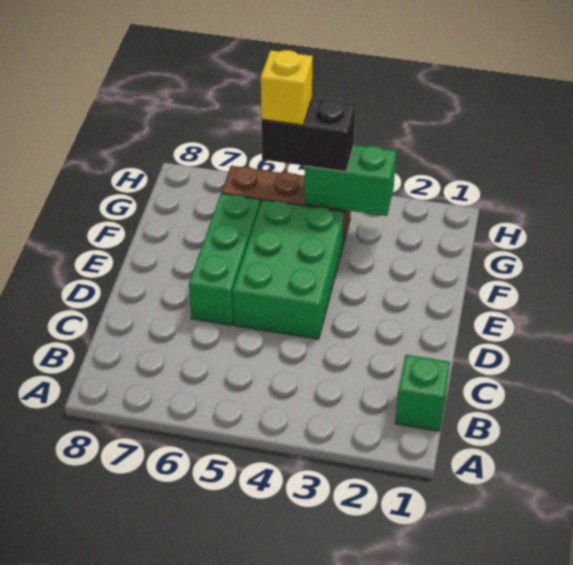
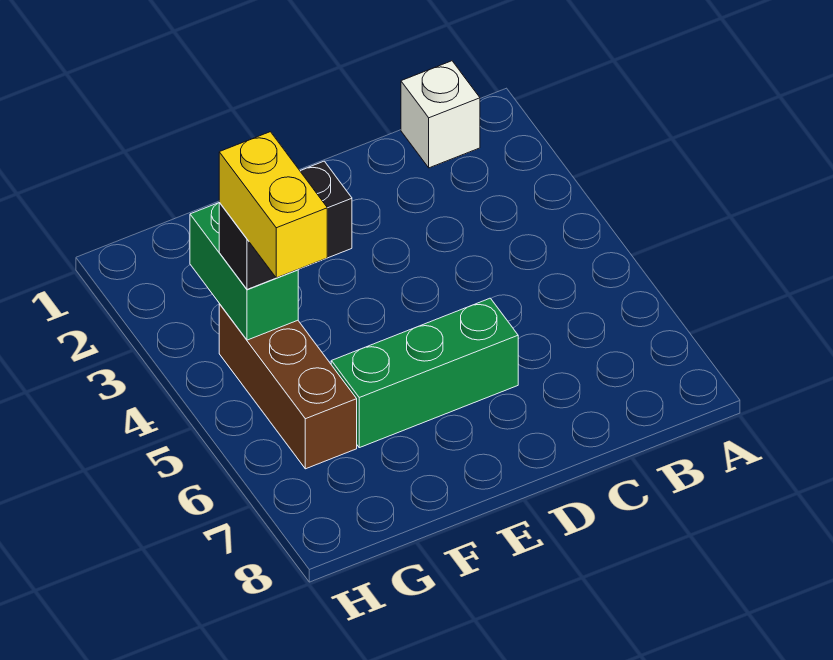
green brick B1 level 1 -> white brick B1 level 1
green brick D4:F5 level 1 -> none
black brick G4:G5 level 3 -> black brick F4:G4 level 3
yellow brick G5 level 4 -> yellow brick G4:G5 level 4

